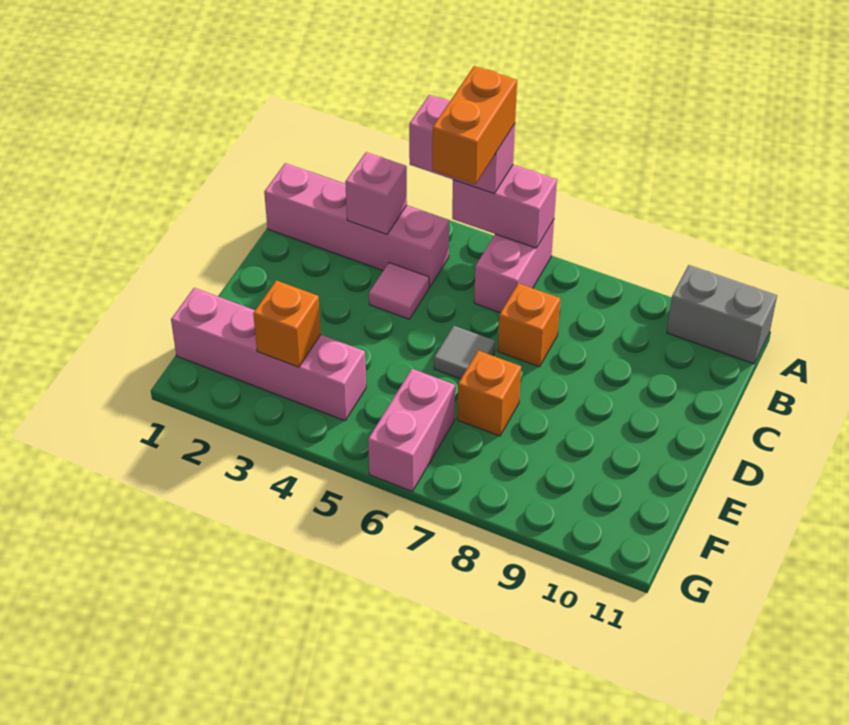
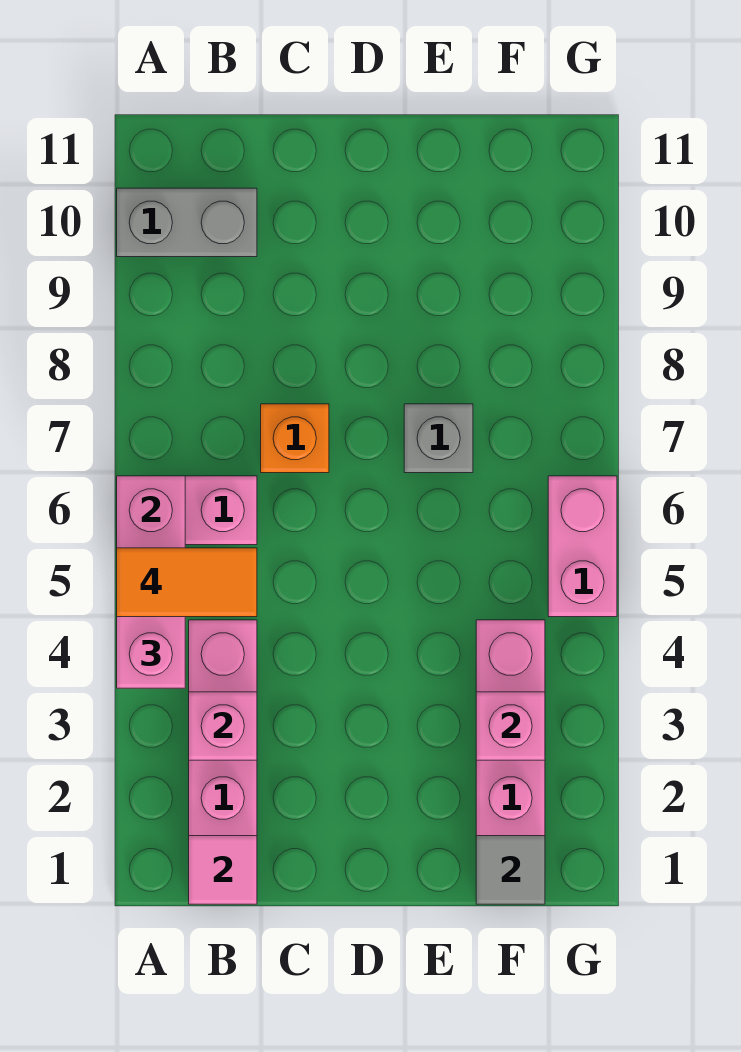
orange brick A5:B5 level 4 -> orange tile A5:B5 level 4
grey brick A10:A11 level 1 -> grey brick A10:B10 level 1
pink tile C4 level 1 -> pink tile B1 level 2
grey tile D6 level 1 -> grey tile F1 level 2
orange brick E7 level 1 -> grey brick E7 level 1
orange brick F3 level 2 -> pink brick F3 level 2
pink brick F6:G6 level 1 -> pink brick G5:G6 level 1

